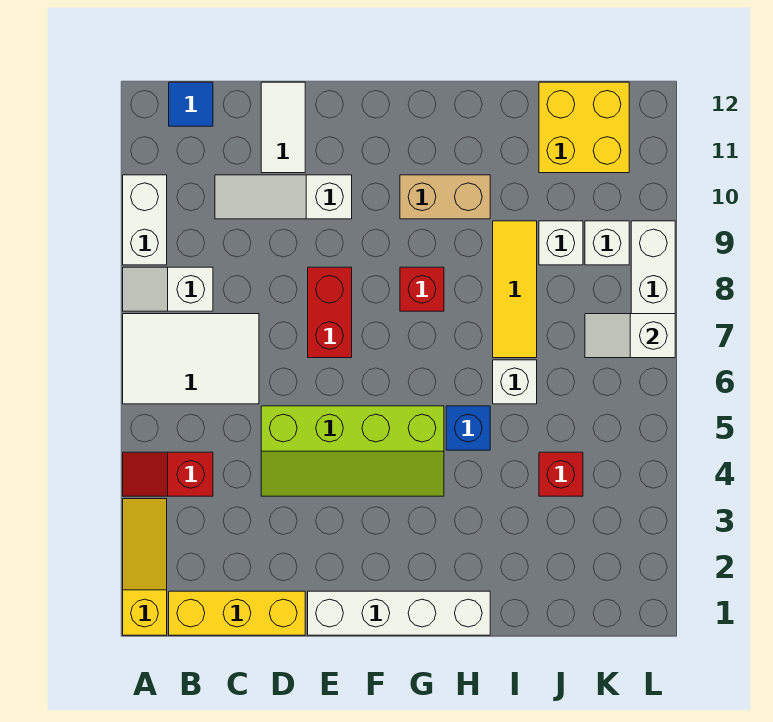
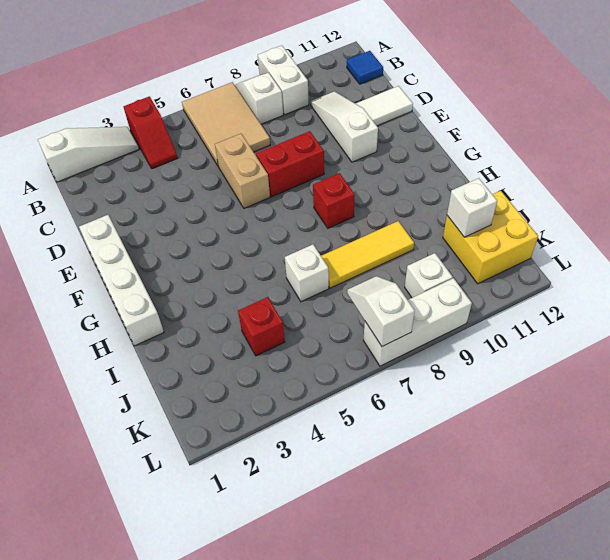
yellow slope A1:A3 level 1 top 1 -> white slope A1:A3 level 1 top 1
red slope A4:B4 level 1 top B -> red slope A4:B4 level 1 top A
white tile A6:C7 level 1 -> tan tile A6:C7 level 1
white brick A9:A10 level 1 -> white brick A9:B9 level 1
yellow brick B1:D1 level 1 -> none
lime slope D4:G5 level 1 top 5 -> none
tan brick G10:H10 level 1 -> tan brick D6:E6 level 1
blue brick H5 level 1 -> none
white brick J9 level 1 -> white brick J11 level 2

